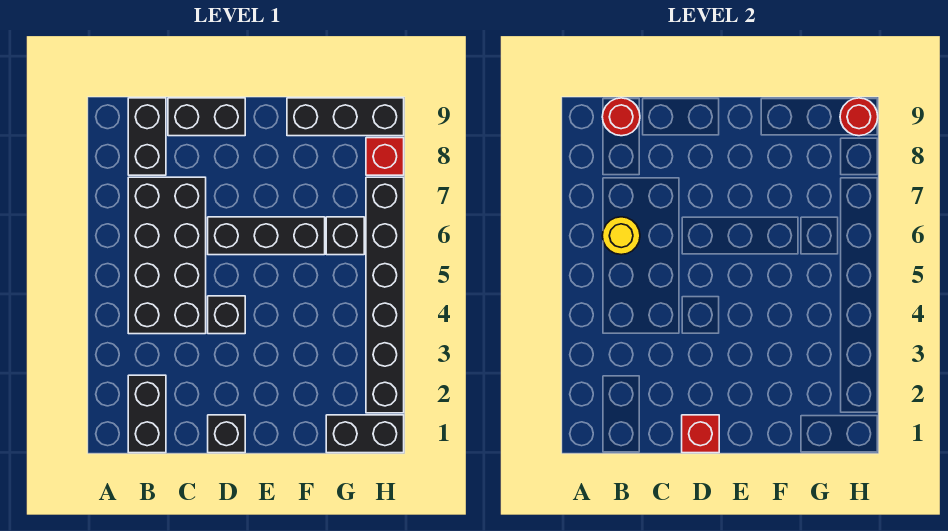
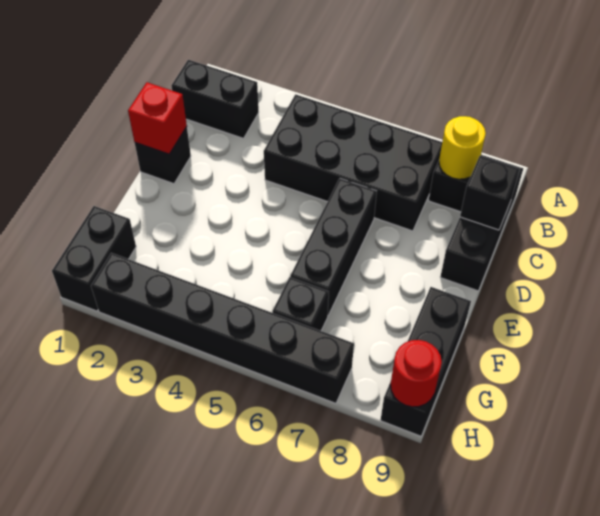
yellow round brick B6 level 2 -> yellow round brick B8 level 2
red round brick B9 level 2 -> none
black brick D4 level 1 -> black brick C9 level 2
red brick H8 level 1 -> none

